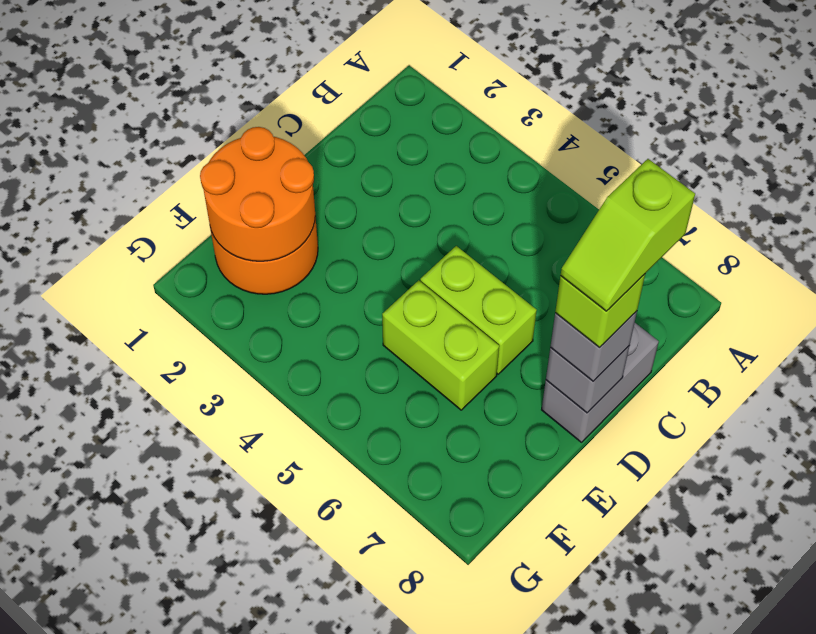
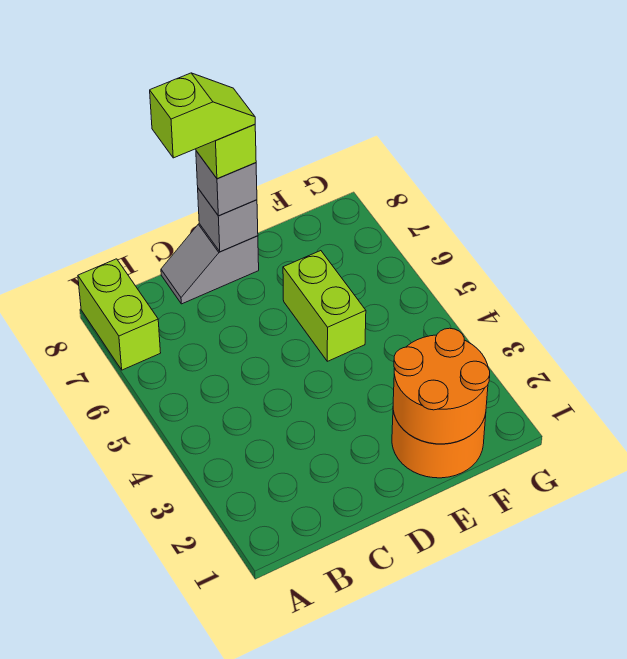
grey brick C8:D8 level 1 -> grey slope C8:D8 level 1 top D
lime brick D5:D6 level 1 -> lime brick A7:A8 level 1

